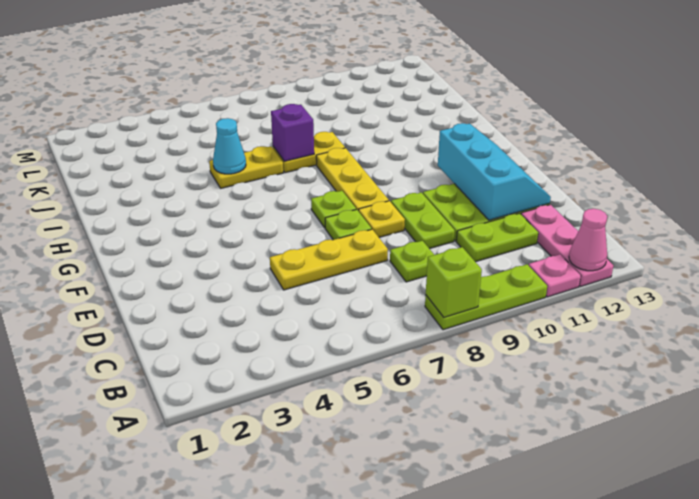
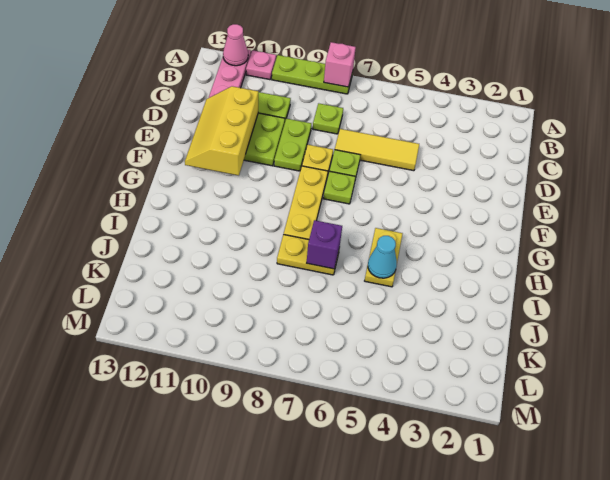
lime brick A8 level 2 -> pink brick A8 level 2
yellow plate D5:D7 level 1 -> yellow tile D5:D7 level 1
cyan slope D11:F12 level 2 top 11 -> yellow slope D11:F12 level 2 top 11
yellow plate I5:I6 level 1 -> yellow plate H5:I5 level 1

